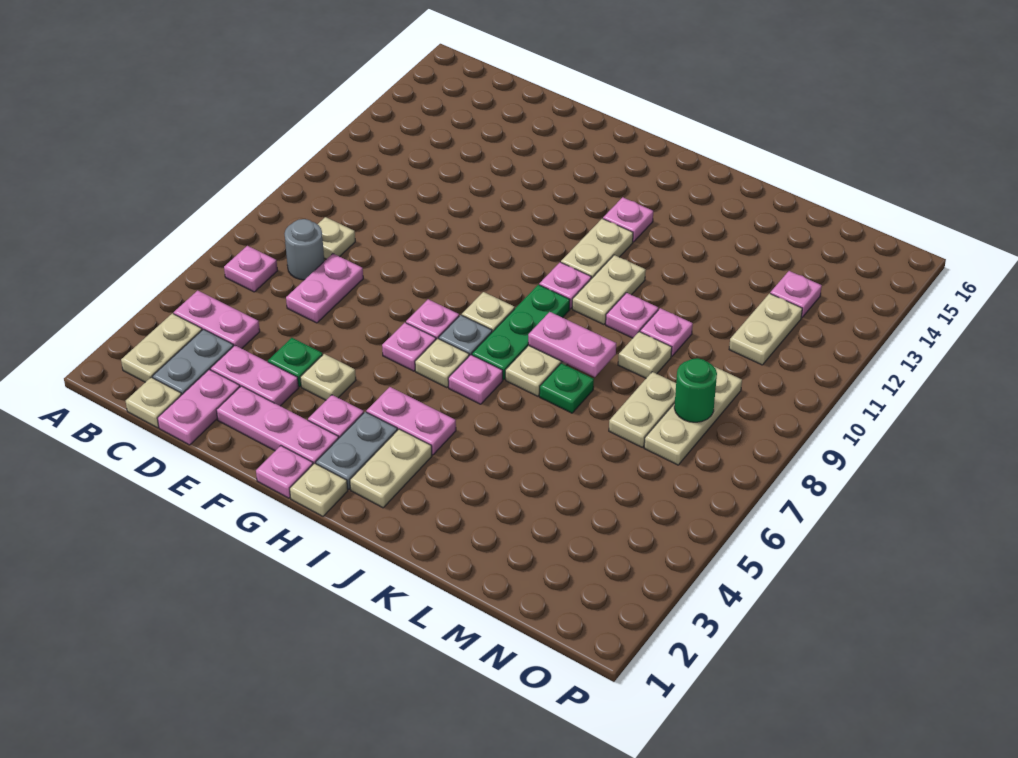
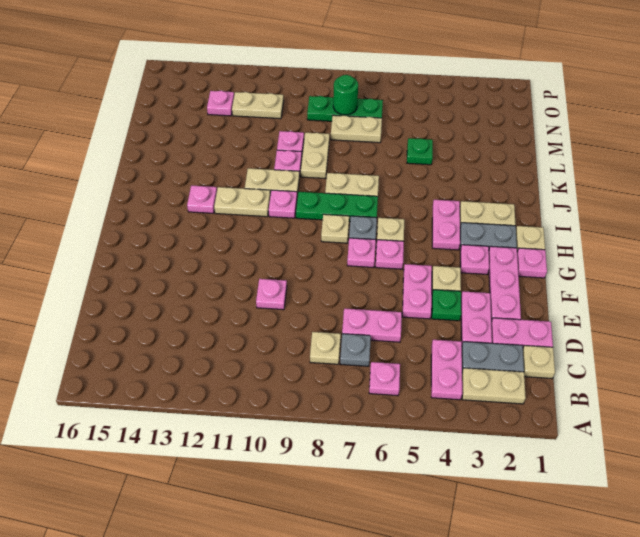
grey round brick C7 level 1 -> grey plate C7 level 1
pink plate I6 level 1 -> pink plate E10 level 1
pink plate J8:K8 level 2 -> pink plate E5:F5 level 1
green plate K7 level 1 -> green plate L5 level 1
tan plate L9 level 1 -> tan plate K9:L9 level 1
tan plate N7:N9 level 1 -> green plate N7:N9 level 1

